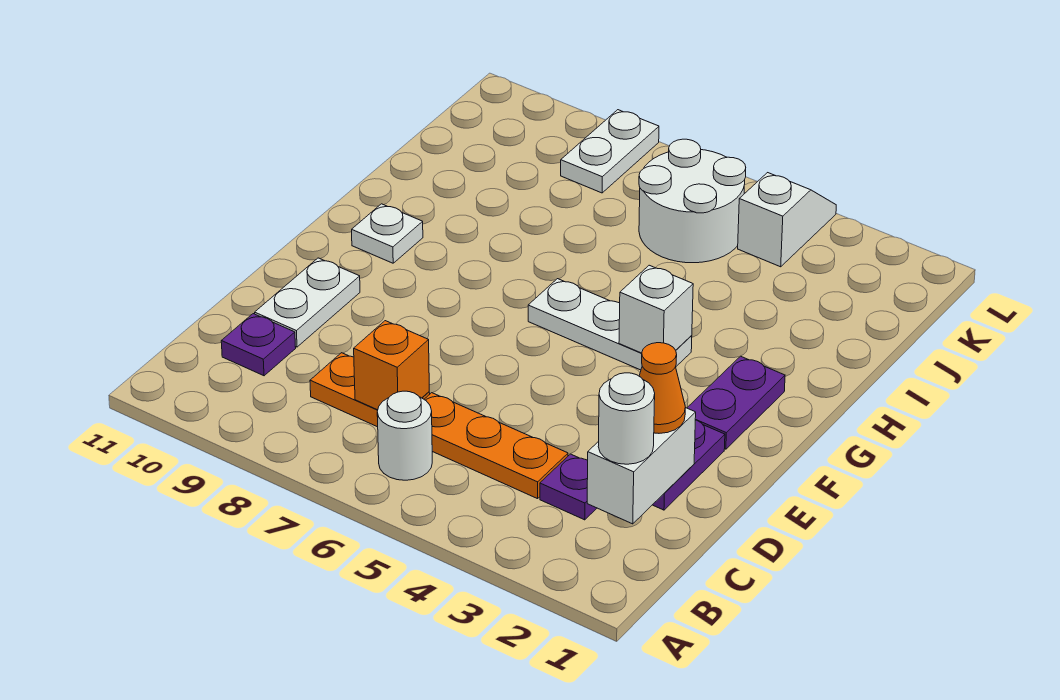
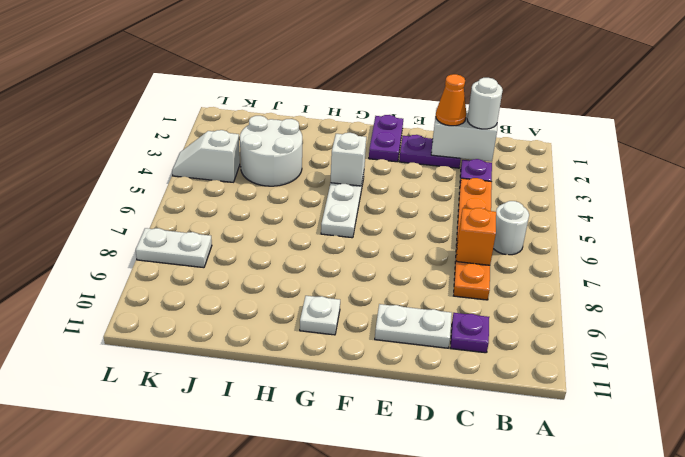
purple plate F2:G2 level 1 -> purple plate F1:F2 level 1
white round brick J5:K6 level 1 -> white round brick I3:J4 level 1

